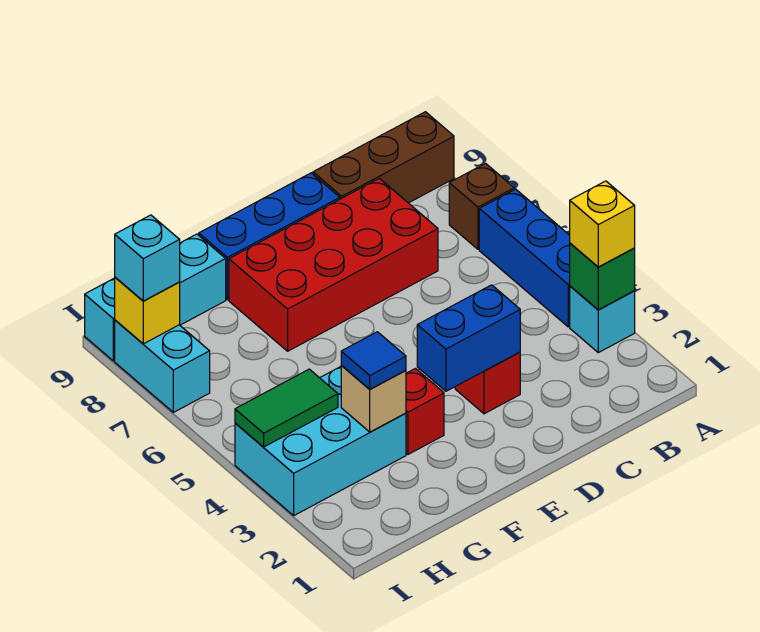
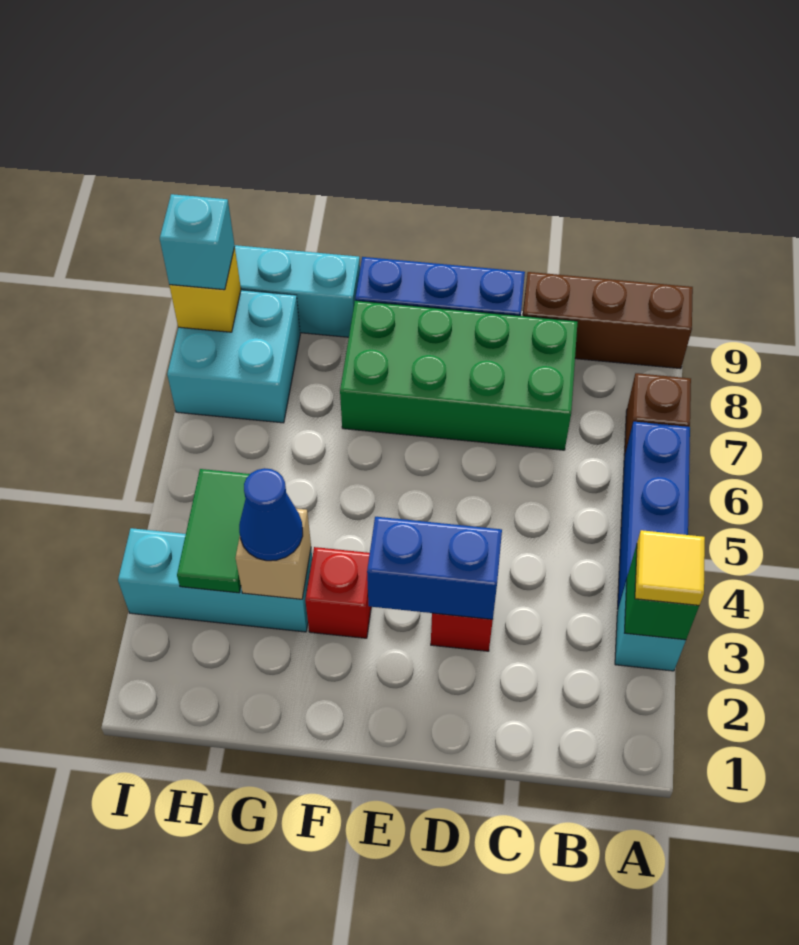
yellow brick A3 level 3 -> yellow tile A3 level 3
red brick C7:F8 level 1 -> green brick C7:F8 level 1
cyan brick G3:I4 level 1 -> cyan brick G3:I3 level 1
blue tile G3 level 3 -> blue cone G3 level 3
green tile H4:I4 level 2 -> green tile H3:H4 level 2
cyan brick I7:I8 level 1 -> cyan brick H7:I8 level 1

